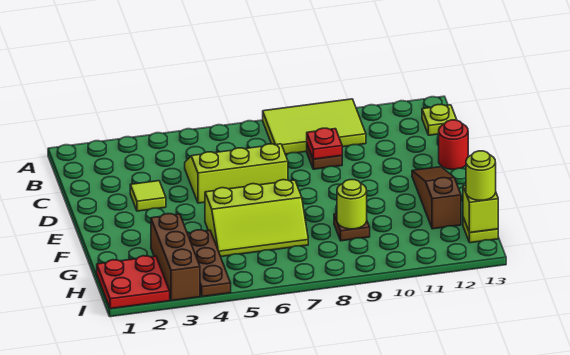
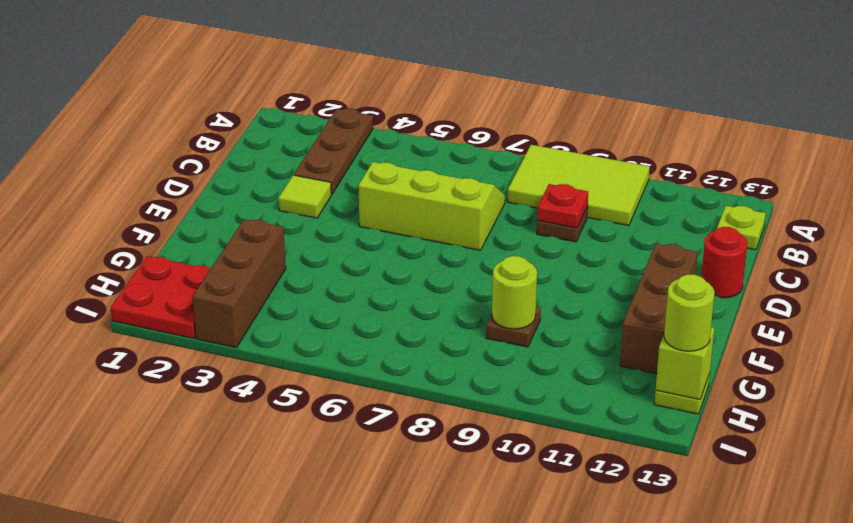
brown slope E12:G12 level 1 top G -> brown brick E12:G12 level 1
lime slope F5:G7 level 1 top F -> none
brown plate G4:I4 level 1 -> brown plate A3:C3 level 1

